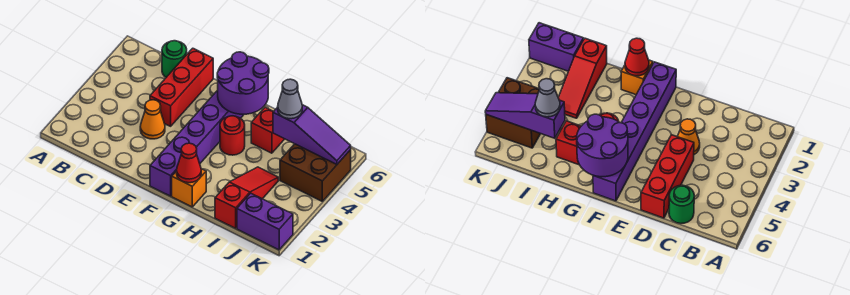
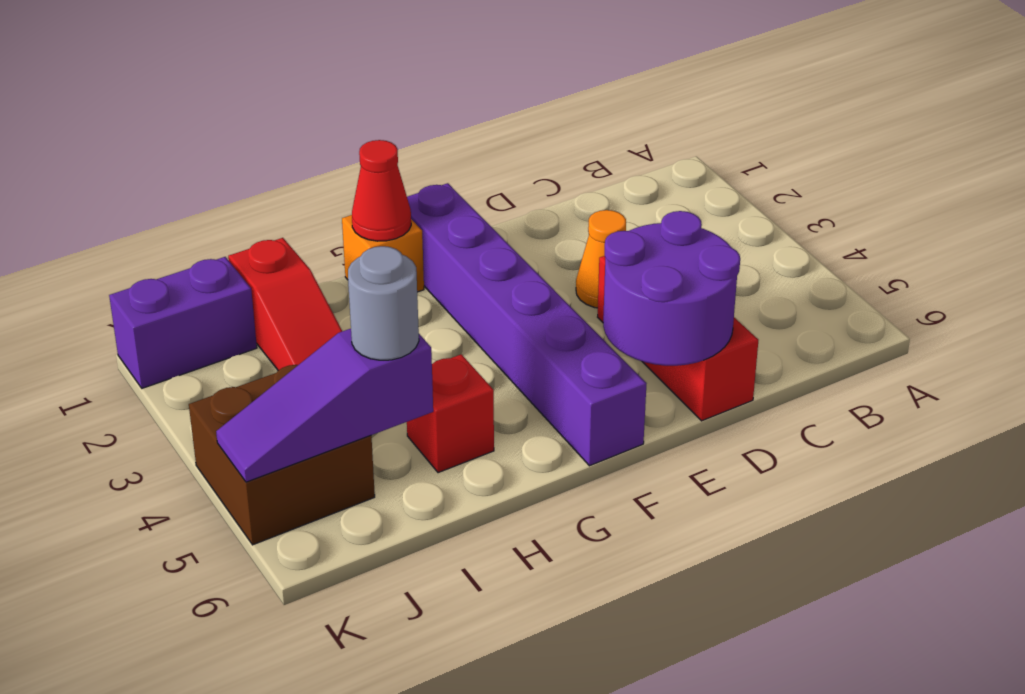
green round brick C6 level 1 -> none
purple round brick F5:G6 level 2 -> purple round brick D5:E6 level 2
red round brick G4 level 1 -> none
grey cone I5 level 3 -> grey round brick I5 level 3

